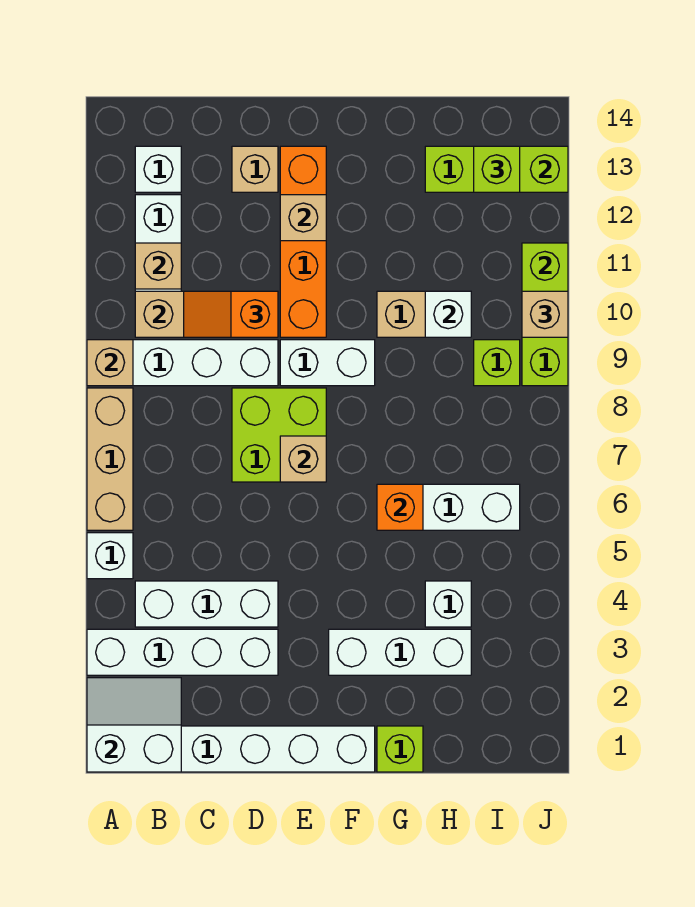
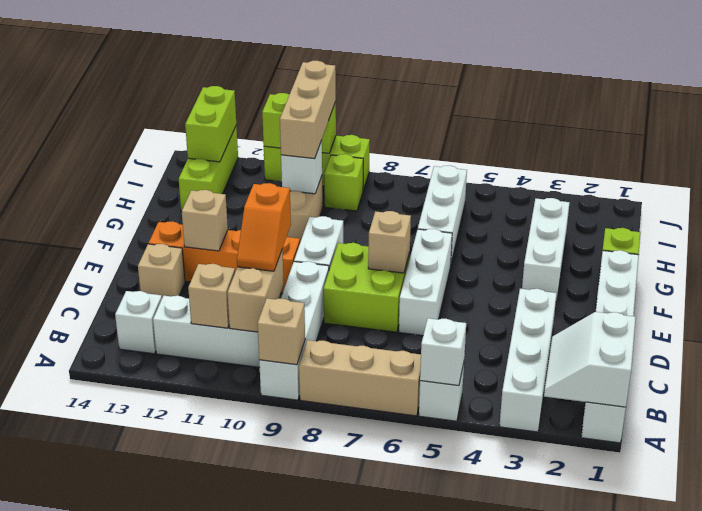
white brick B4:D4 level 1 -> white brick D6:F6 level 1
orange brick G6 level 2 -> none
white brick H4 level 1 -> white brick A5 level 2
lime brick I13 level 3 -> none
tan brick J10 level 3 -> tan brick H10:J10 level 3

